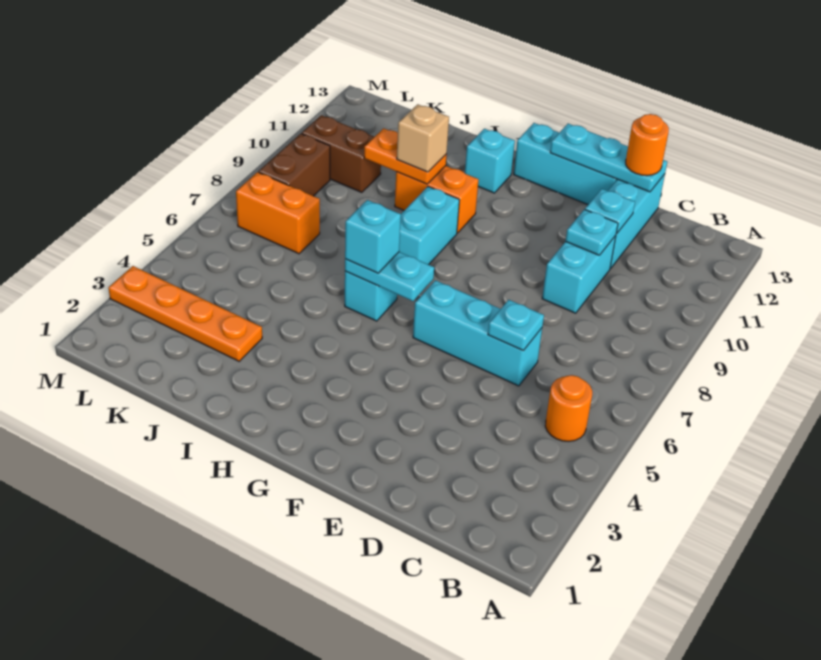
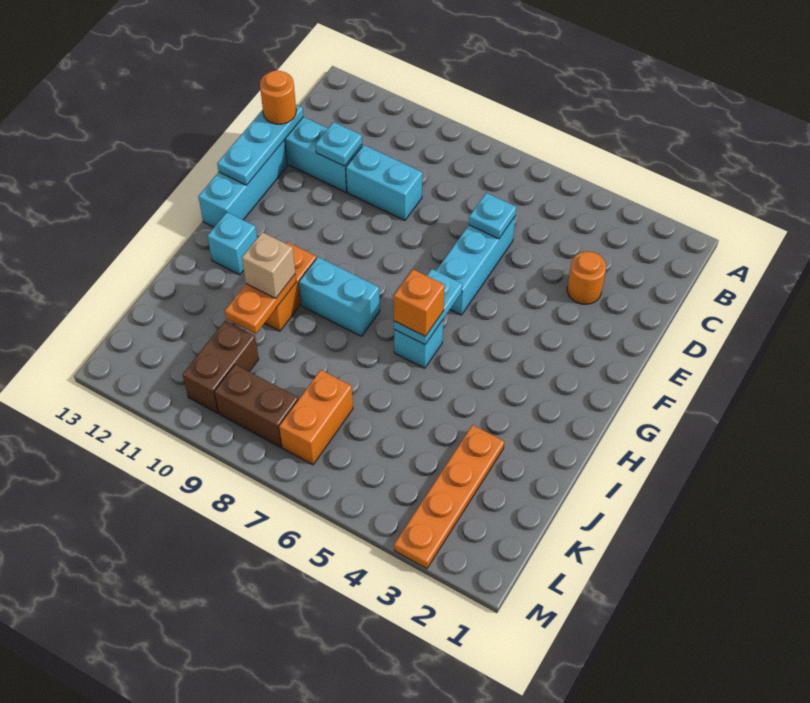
orange round brick B5 level 1 -> orange round brick D3 level 1
cyan plate D10 level 2 -> none
cyan brick H6 level 3 -> orange brick H6 level 3

